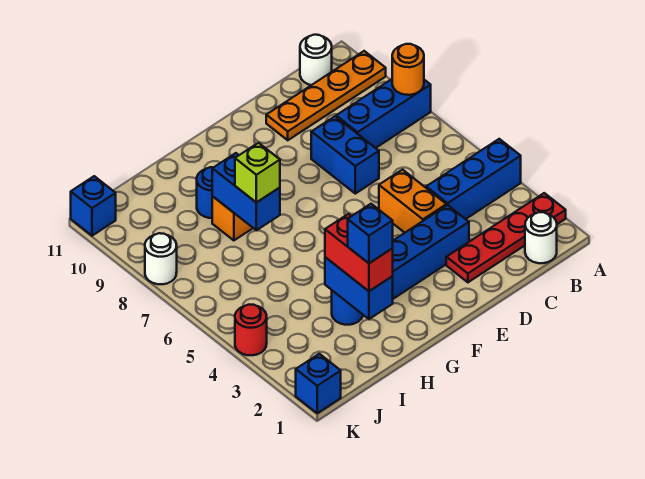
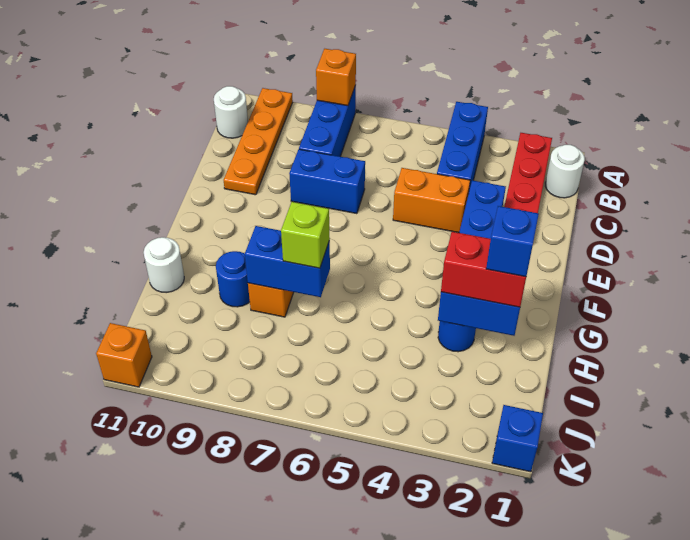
orange round brick A8 level 2 -> orange brick A8 level 2
red round brick K4 level 1 -> none
white round brick K8 level 1 -> white round brick H11 level 1
blue brick K11 level 1 -> orange brick K11 level 1

